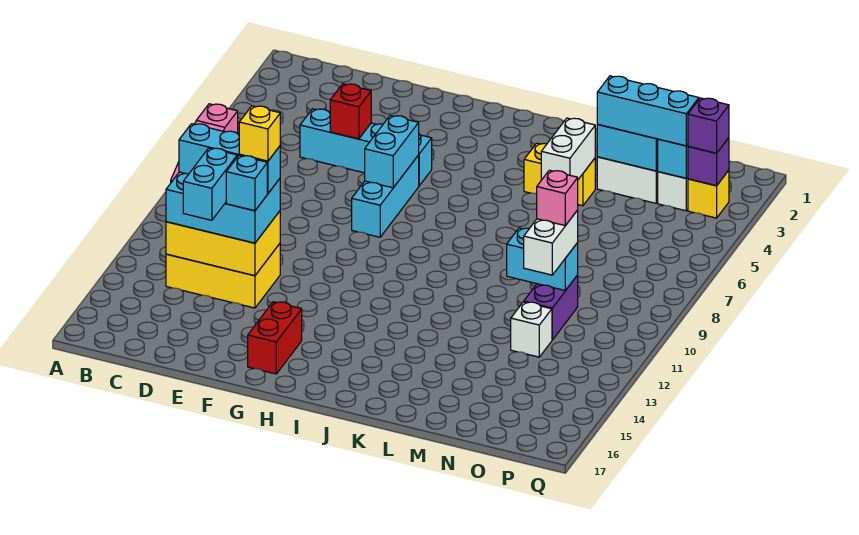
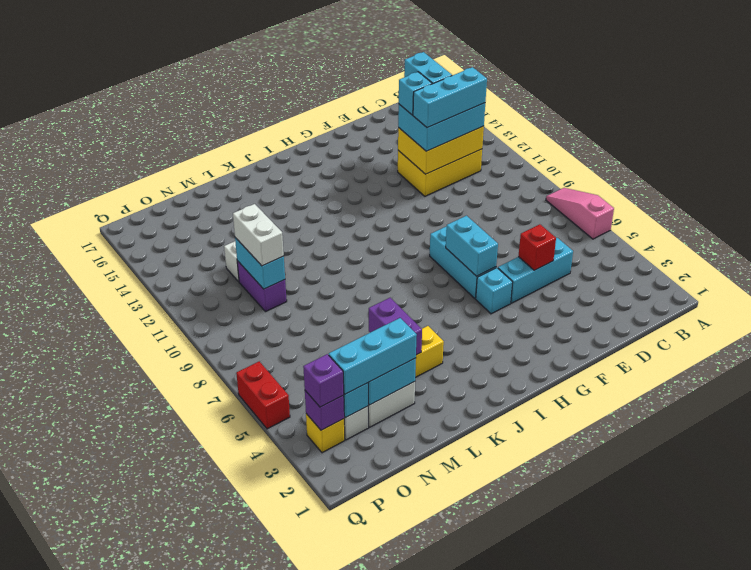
yellow brick E12 level 5 -> none
red brick G15:G16 level 1 -> red brick Q5:Q6 level 1
white brick L4:L5 level 2 -> purple brick L4:L5 level 2
cyan brick M10:N10 level 2 -> cyan brick N10:N11 level 2
pink brick N10 level 4 -> none

